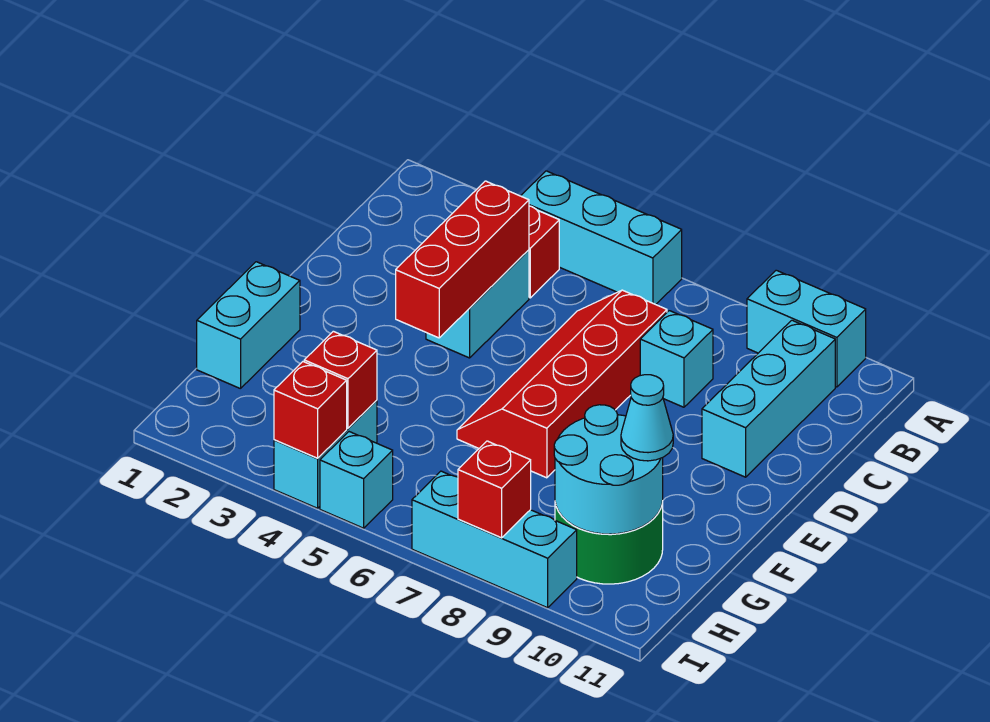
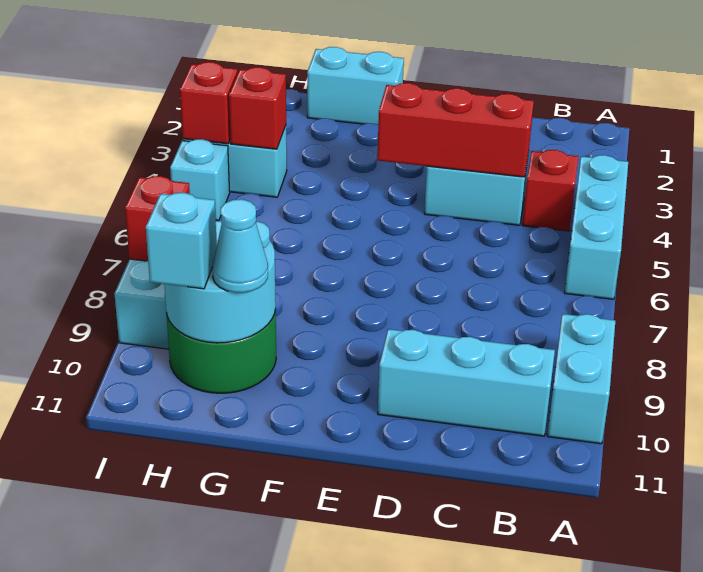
red slope C6:F7 level 1 top 7 -> none
cyan brick C8 level 1 -> cyan brick H10 level 3

